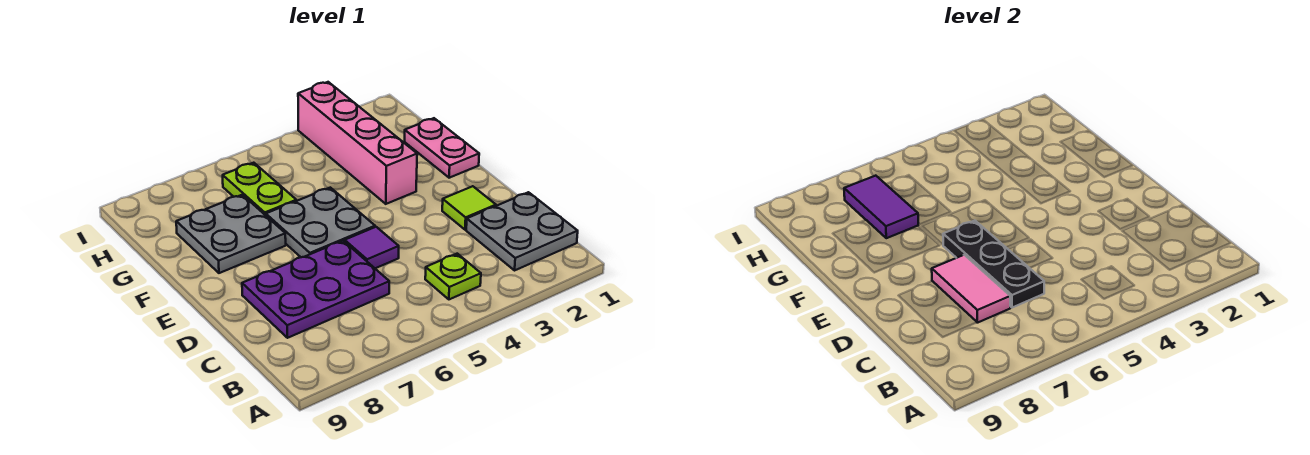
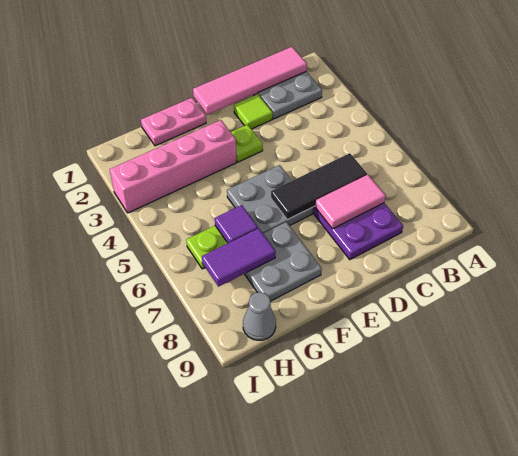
none -> pink tile B1:E1 level 2
lime plate B4 level 1 -> lime plate E3 level 1
black plate C6:E6 level 2 -> black tile C6:E6 level 2
purple tile D5 level 1 -> purple tile G6 level 2
none -> grey cone H9 level 1

